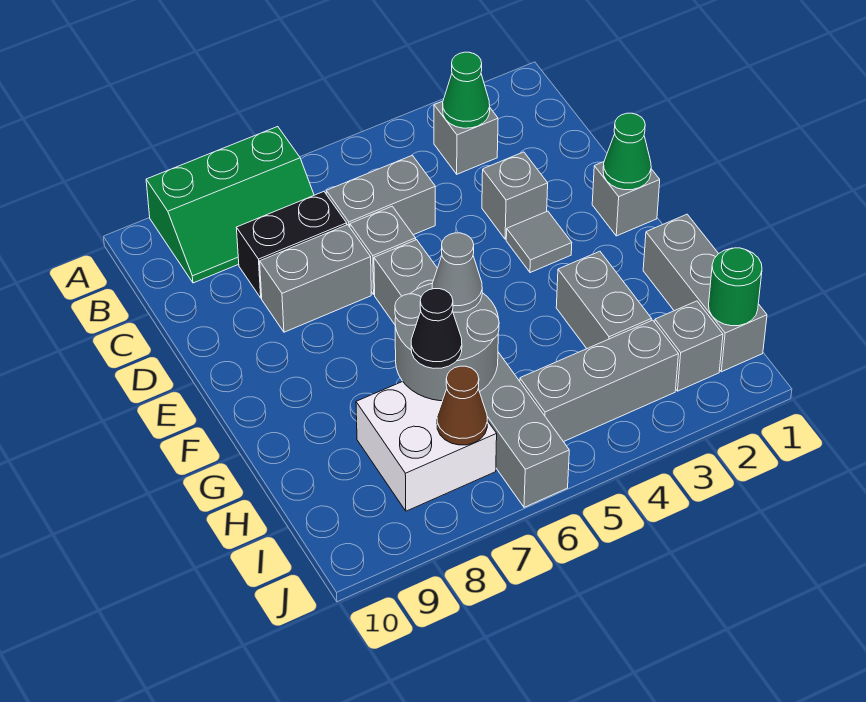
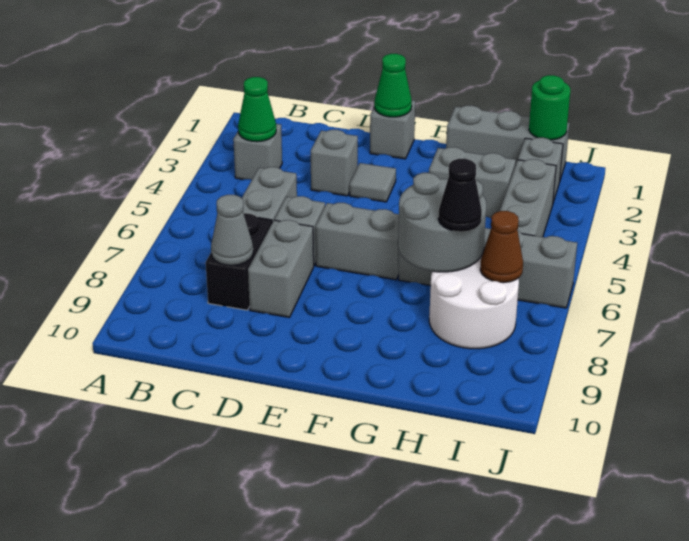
green slope A7:B9 level 1 top A -> none
grey cone G6 level 3 -> grey cone C8 level 2
white brick H7:I8 level 1 -> white round brick H7:I8 level 1

